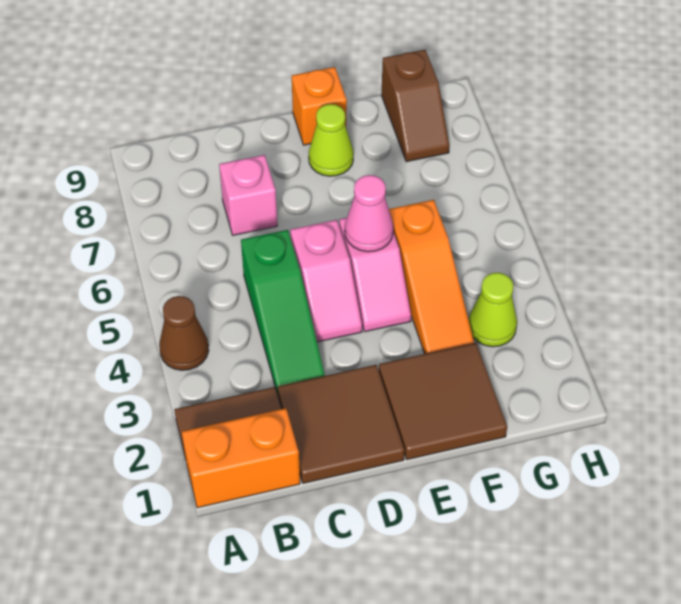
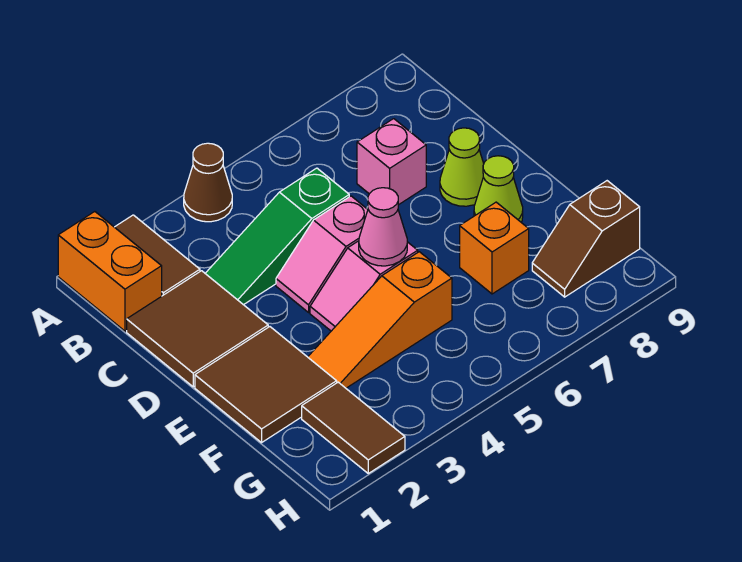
orange brick E9 level 1 -> orange brick F7 level 1
none -> brown tile G2:H2 level 1
lime cone G3 level 1 -> lime cone D8 level 1

